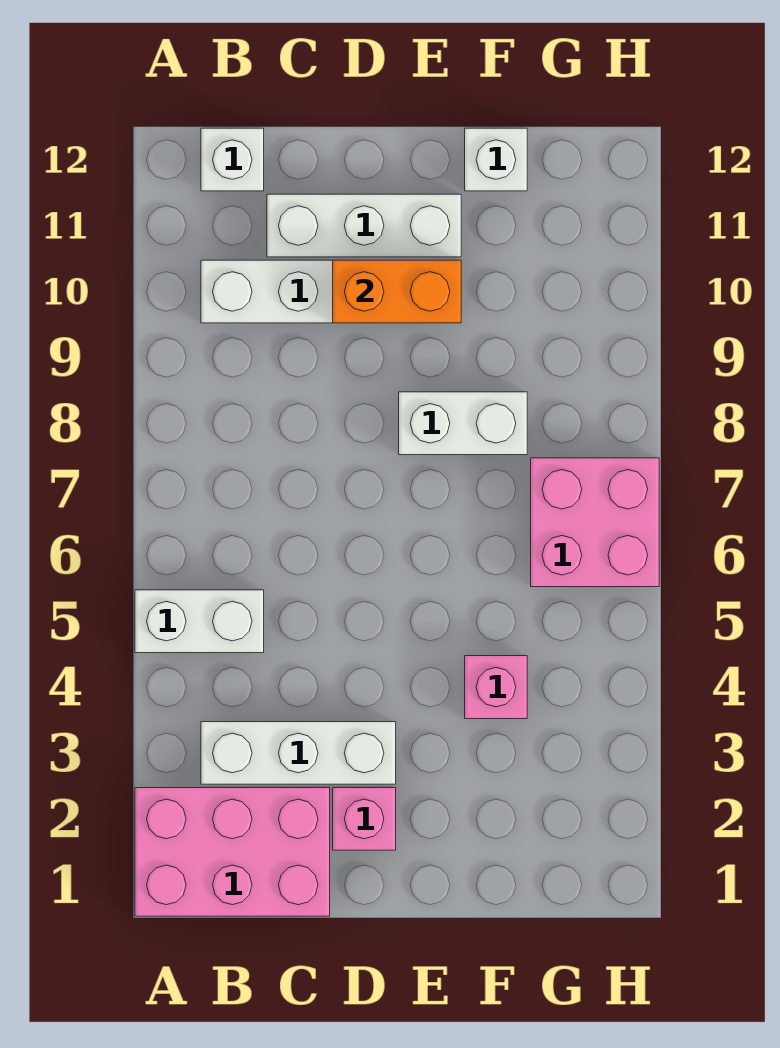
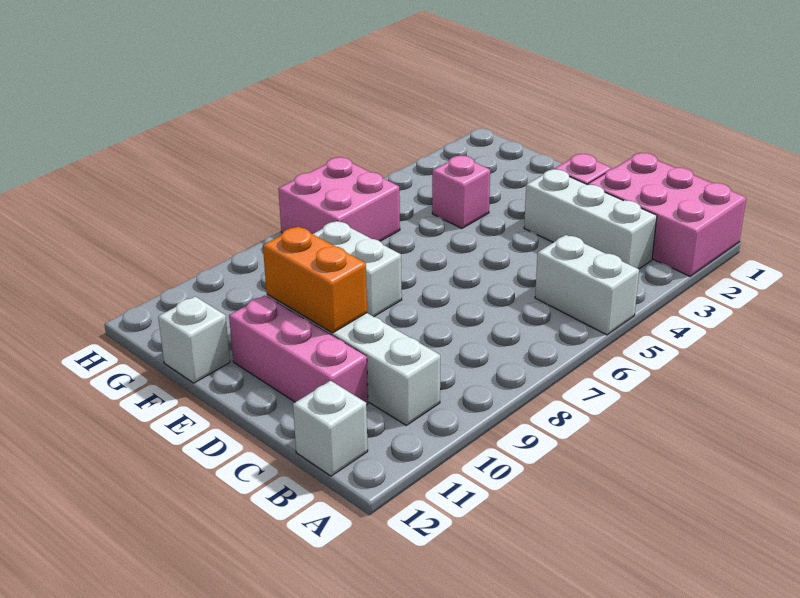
white brick C11:E11 level 1 -> pink brick C11:E11 level 1

